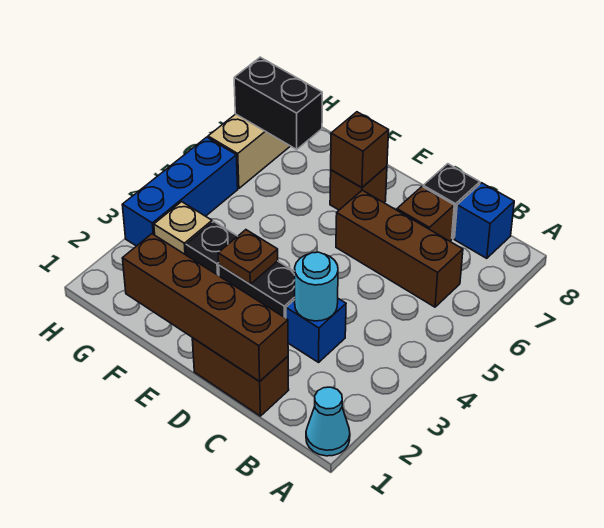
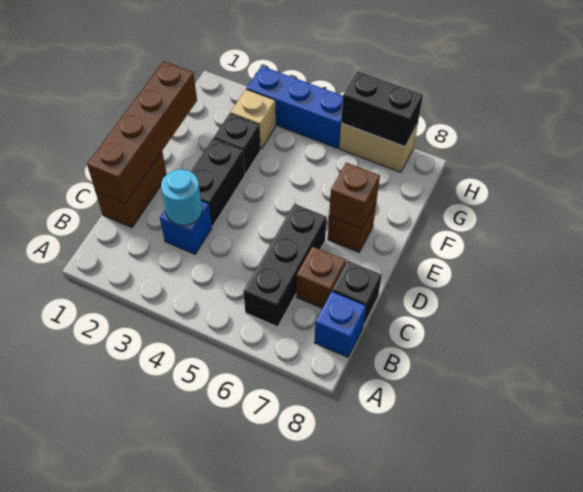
cyan cone A1 level 1 -> none
brown brick B6:D6 level 1 -> black brick B6:D6 level 1
brown plate E3 level 2 -> none
black brick G7:H7 level 2 -> black brick H6:H7 level 2

